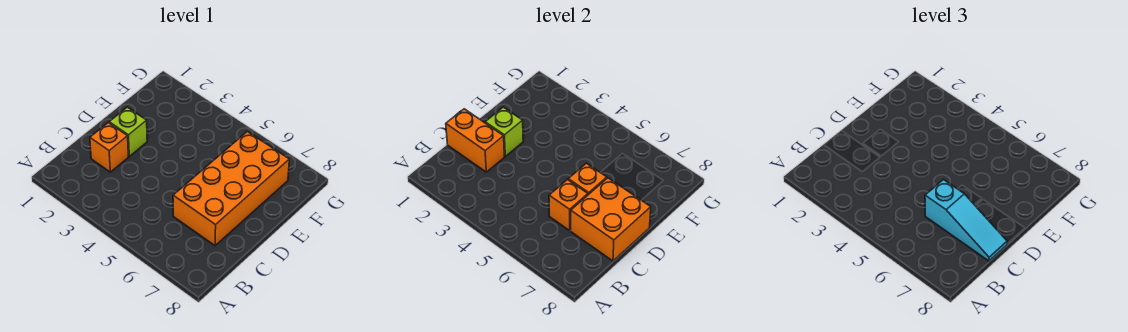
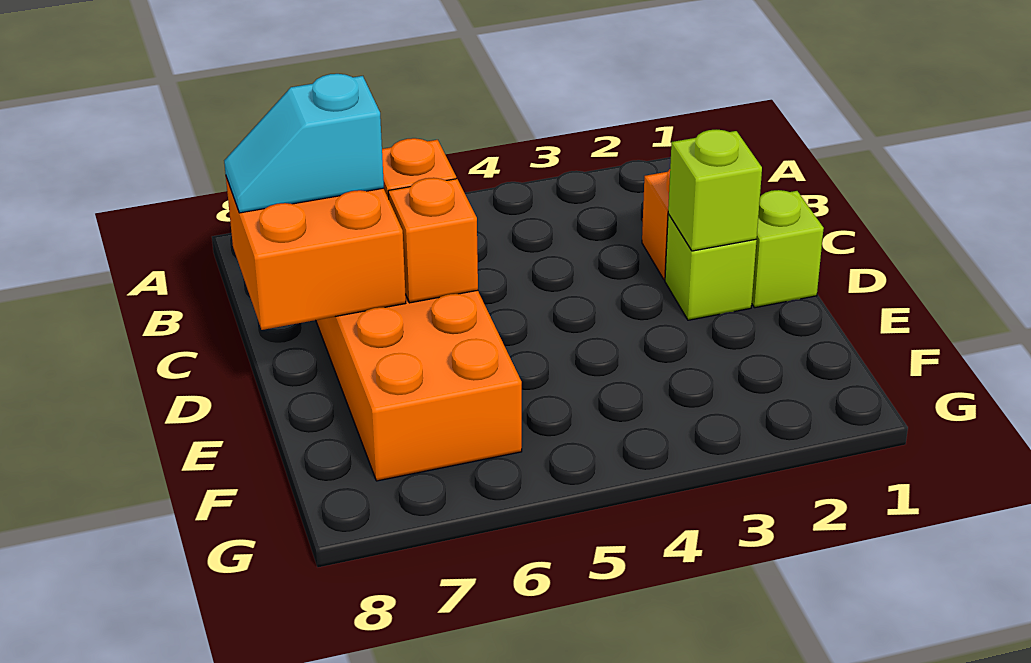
orange brick C1:C2 level 2 -> none
cyan slope C6:C8 level 3 top 6 -> cyan slope C7:C8 level 3 top 7
none -> lime brick D1 level 1

